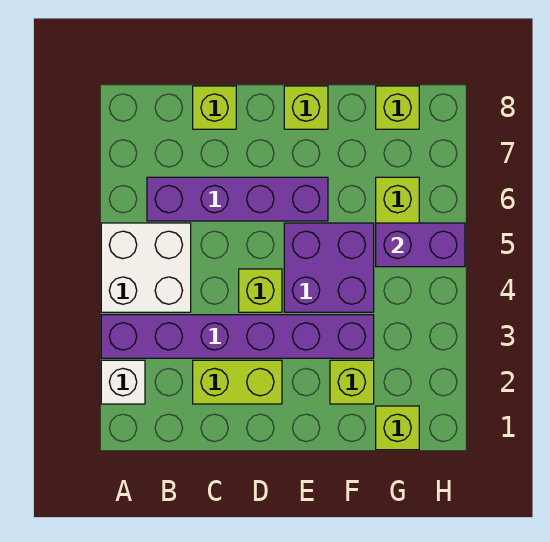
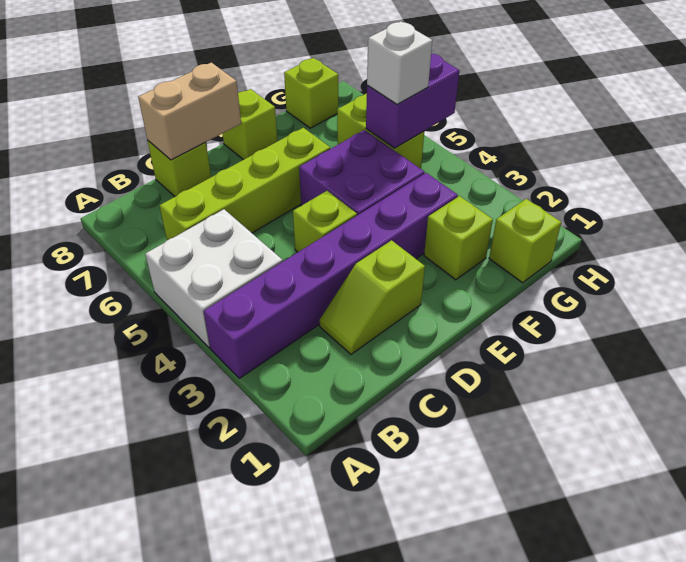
white brick A2 level 1 -> white brick G5 level 3
purple brick B6:E6 level 1 -> lime brick B6:E6 level 1
lime brick C2:D2 level 1 -> lime slope C2:D2 level 1 top D
none -> tan brick C8:D8 level 2

